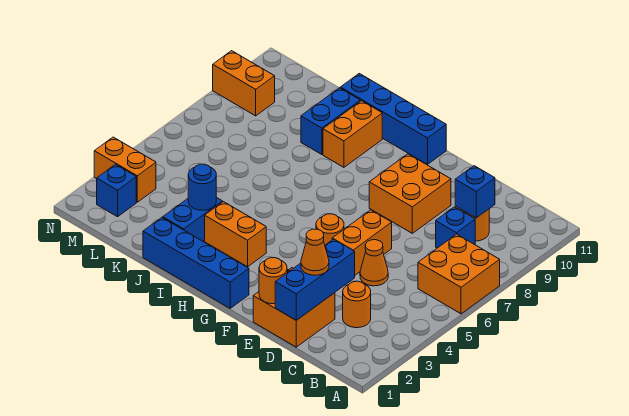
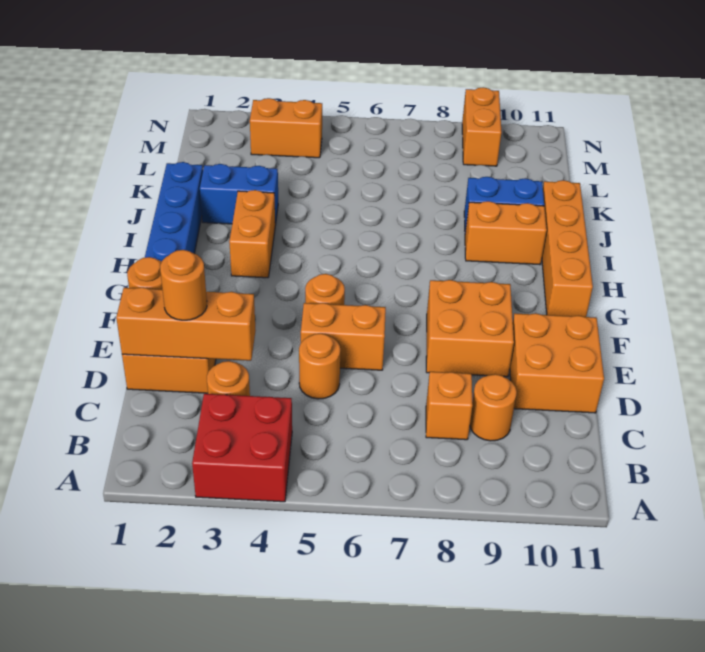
none -> red brick A3:B4 level 1
orange brick A6:B7 level 1 -> orange brick D10:E11 level 1
blue brick C8 level 1 -> orange brick C8 level 1
blue brick C9 level 2 -> none
blue brick D1:D3 level 2 -> orange brick D1:D3 level 2
orange cone D2 level 3 -> orange round brick D2 level 3
orange cone D5 level 1 -> orange round brick D5 level 1
blue brick G11:J11 level 1 -> orange brick G11:J11 level 1
blue round brick J3 level 2 -> none
blue brick M2 level 1 -> none
orange brick M3:N3 level 1 -> orange brick M3:M4 level 1

